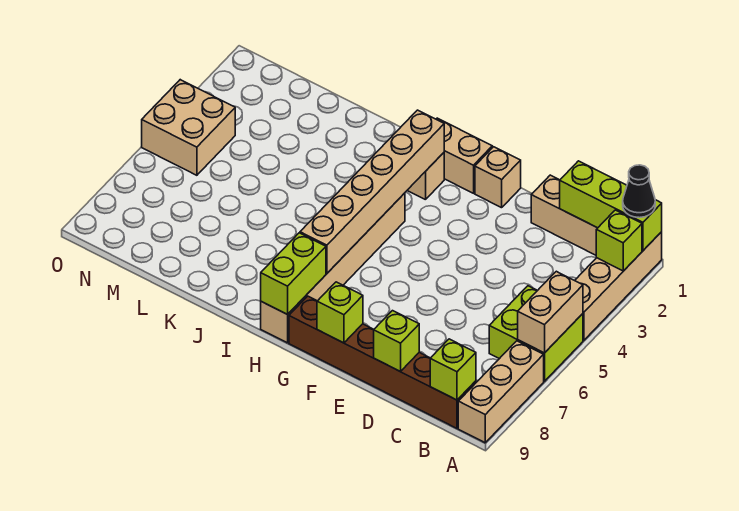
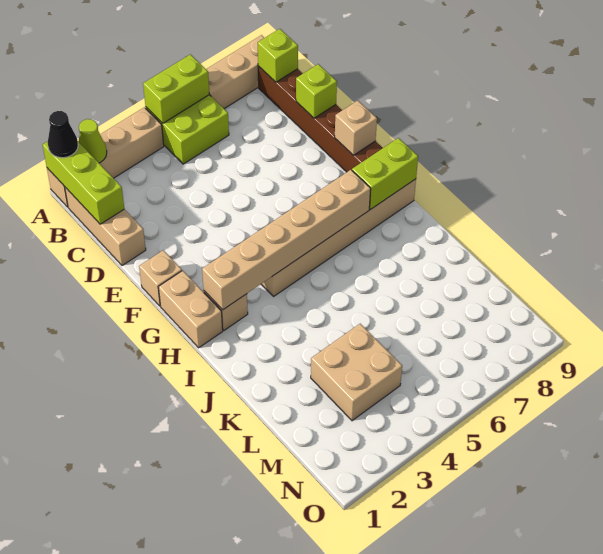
lime brick A2 level 2 -> lime cone A2 level 2
tan brick A5:A6 level 2 -> lime brick A5:A6 level 2
lime brick F9 level 2 -> tan brick F9 level 2
tan brick N4:O5 level 1 -> tan brick L3:M4 level 1

